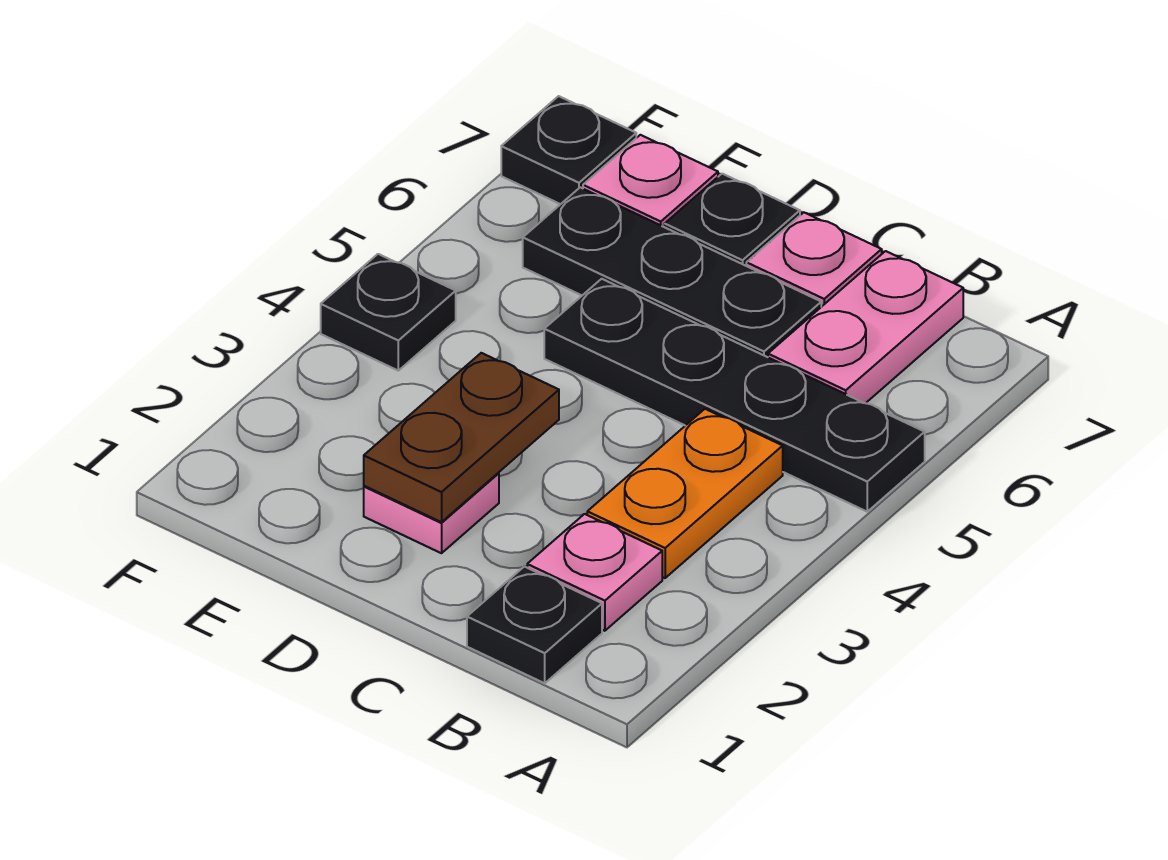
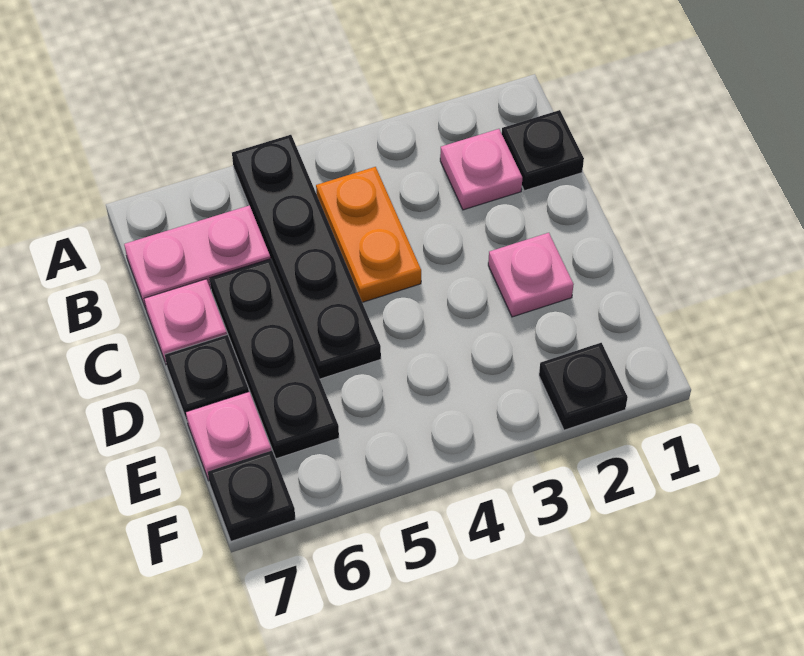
orange plate B3:B4 level 1 -> orange plate B4:C4 level 1
brown plate D2:D3 level 2 -> none
black plate F4 level 1 -> black plate F2 level 1

